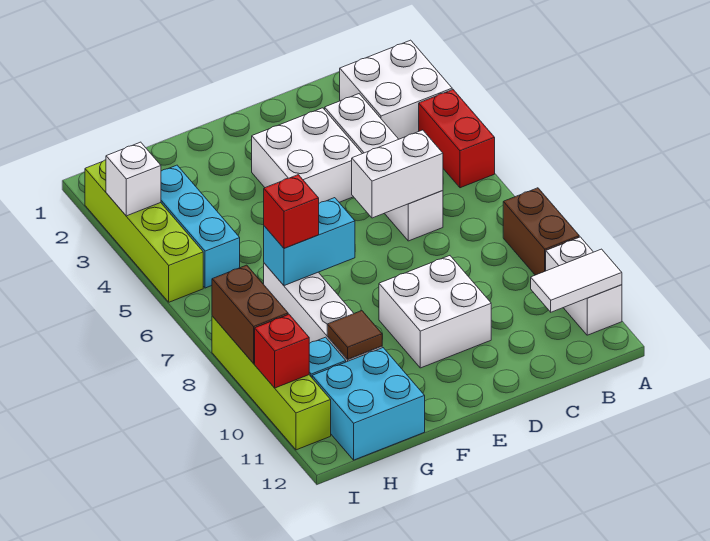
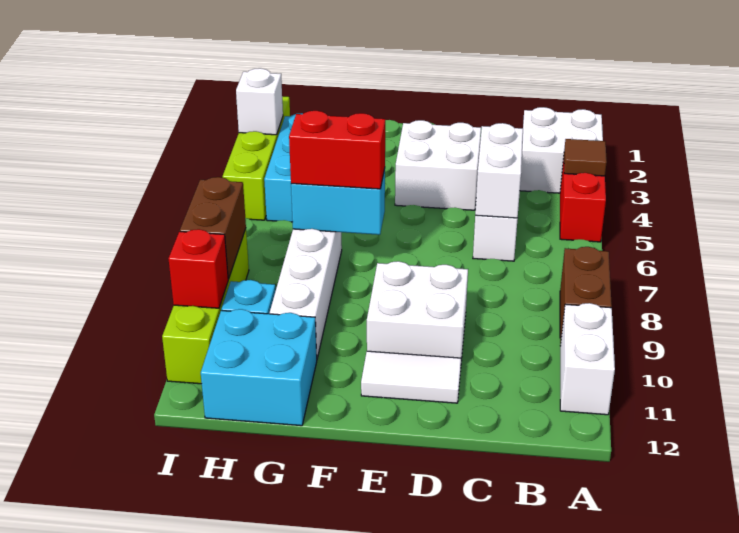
white tile A11:B11 level 2 -> white tile D11:E11 level 1
white brick C6:D6 level 2 -> white brick C5:C6 level 2
red brick G7 level 3 -> red brick F7:G7 level 3
brown tile G10 level 2 -> brown tile A4 level 2

